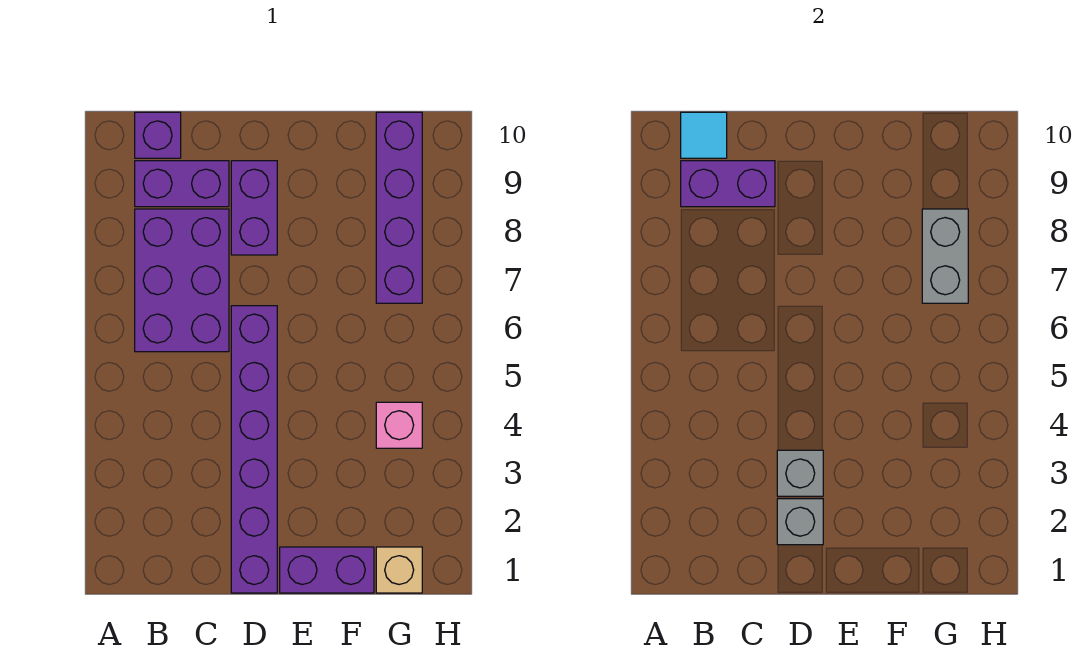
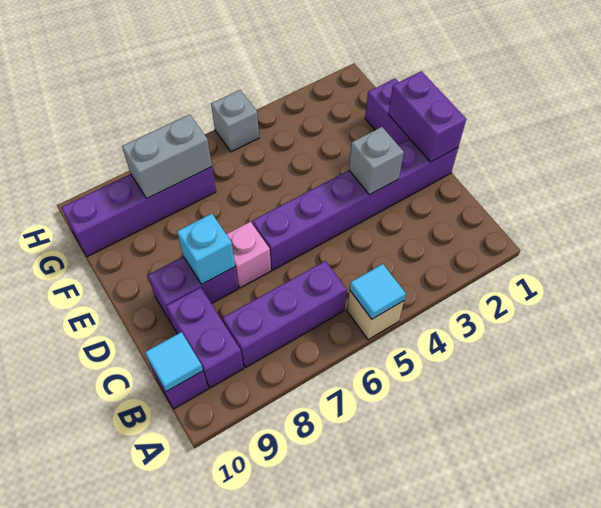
none -> cyan tile A5 level 2
purple brick B6:C8 level 1 -> purple brick B6:B8 level 1
purple brick B9:C9 level 2 -> purple brick D1:E1 level 2
grey brick D2 level 2 -> grey brick H5 level 1
none -> cyan brick D8 level 2
tan brick G1 level 1 -> tan brick A5 level 1
pink brick G4 level 1 -> pink brick D7 level 1

